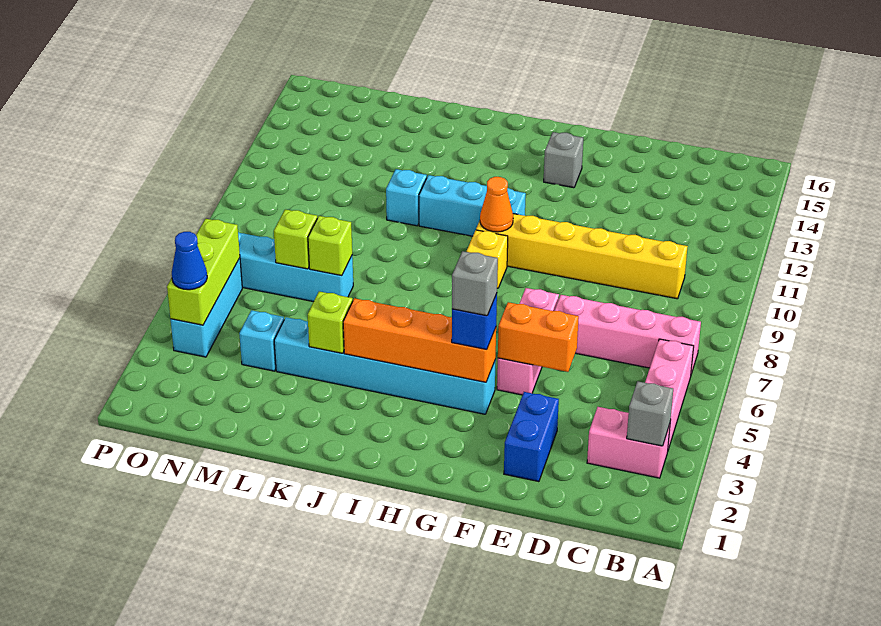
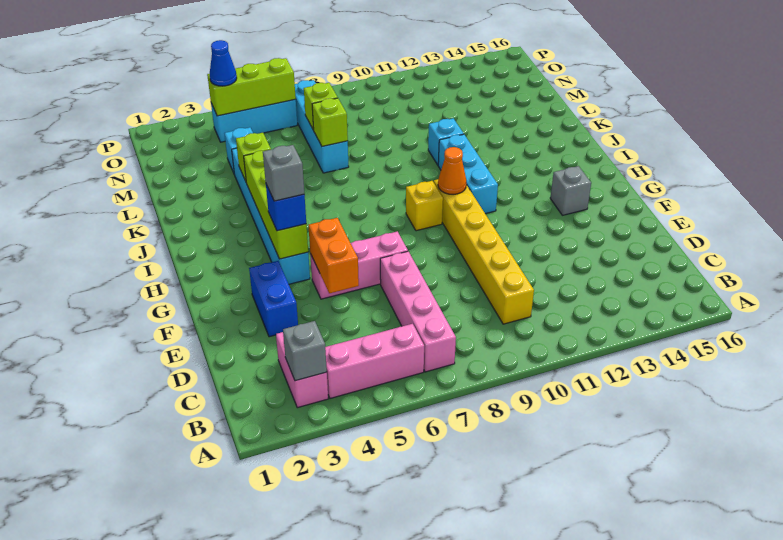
blue brick E2:E3 level 1 -> blue brick E3:F3 level 1
orange brick G4:J4 level 2 -> lime brick G4:J4 level 2

